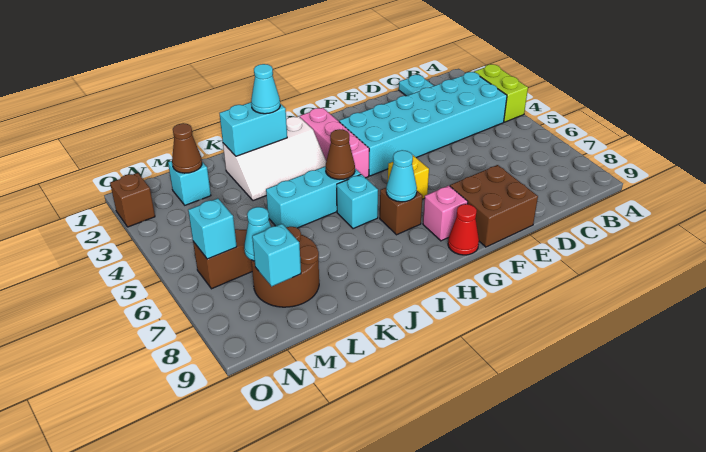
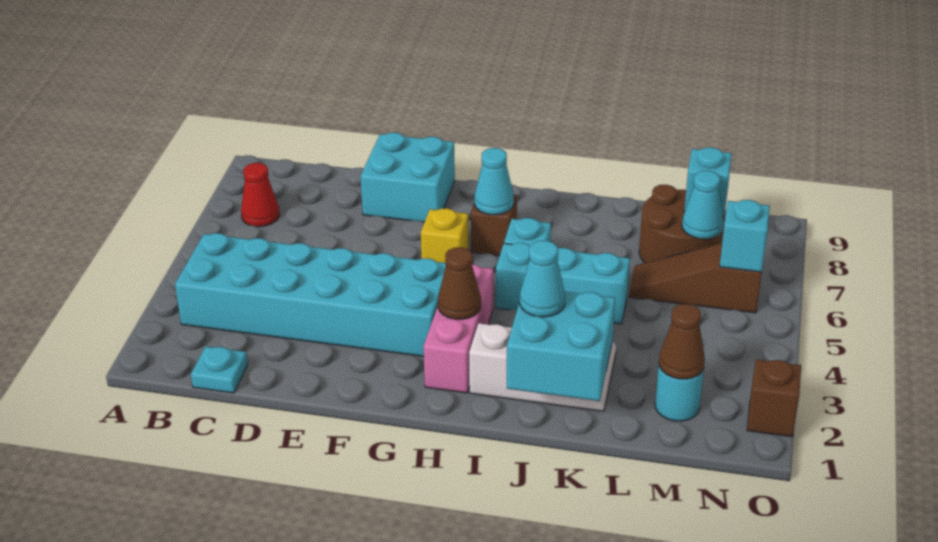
lime brick A3:A4 level 1 -> none
brown brick E8:F9 level 1 -> cyan brick E8:F9 level 1
pink brick G8 level 1 -> none
red cone G9 level 1 -> red cone B7 level 1
brown cone I5 level 2 -> brown cone H3 level 2
cyan brick J2:K2 level 2 -> cyan brick J1:K2 level 2
cyan brick M2 level 1 -> cyan round brick M2 level 1

